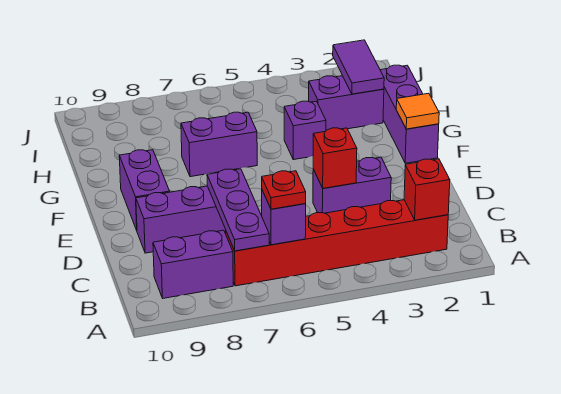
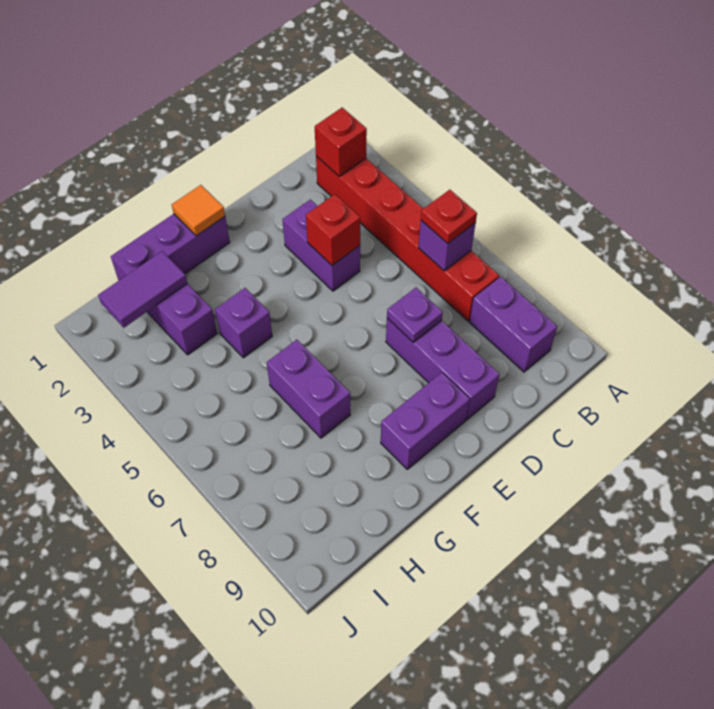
purple plate B7:D7 level 2 -> purple plate D7 level 2

